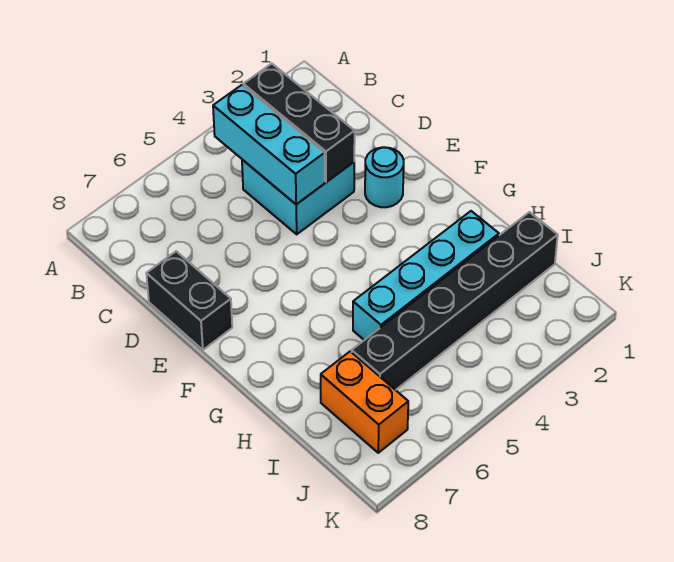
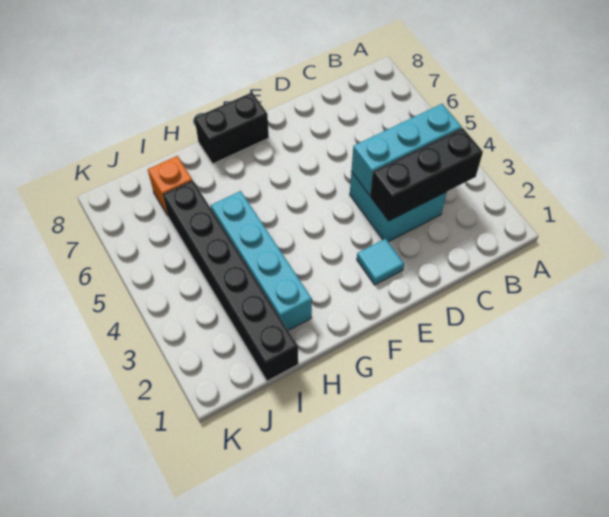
black brick D8:E8 level 1 -> black brick F8:G8 level 1
cyan round brick E2 level 1 -> cyan tile E2 level 1
orange brick I7:J7 level 1 -> orange brick I7 level 1

